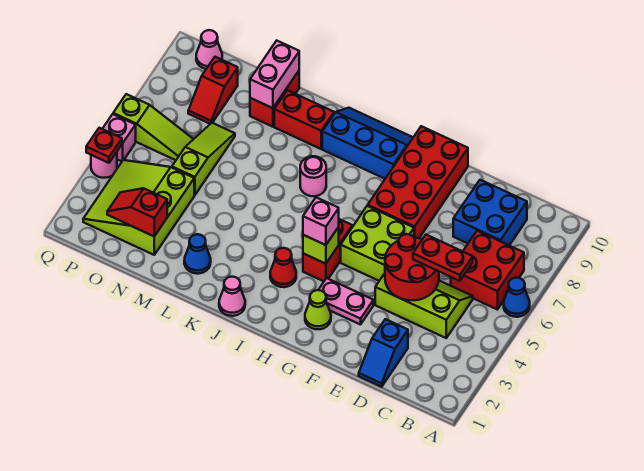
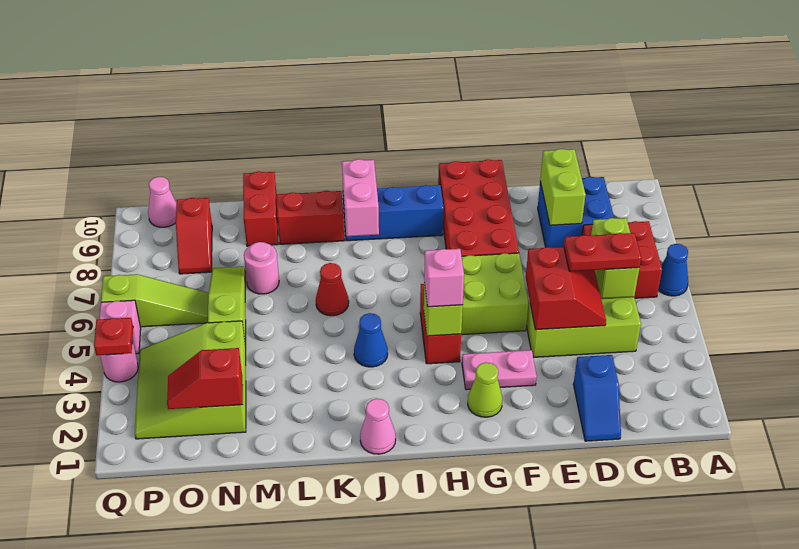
none -> lime brick C5:C6 level 2
red round brick D4:E5 level 2 -> red slope D4:E5 level 2 top E
none -> lime brick D8:D9 level 2
red cone I3 level 1 -> red cone K6 level 1
pink round brick J7 level 1 -> pink round brick M7 level 1
blue cone L2 level 1 -> blue cone J4 level 1
pink brick M9:M10 level 2 -> pink brick J8:J9 level 2

